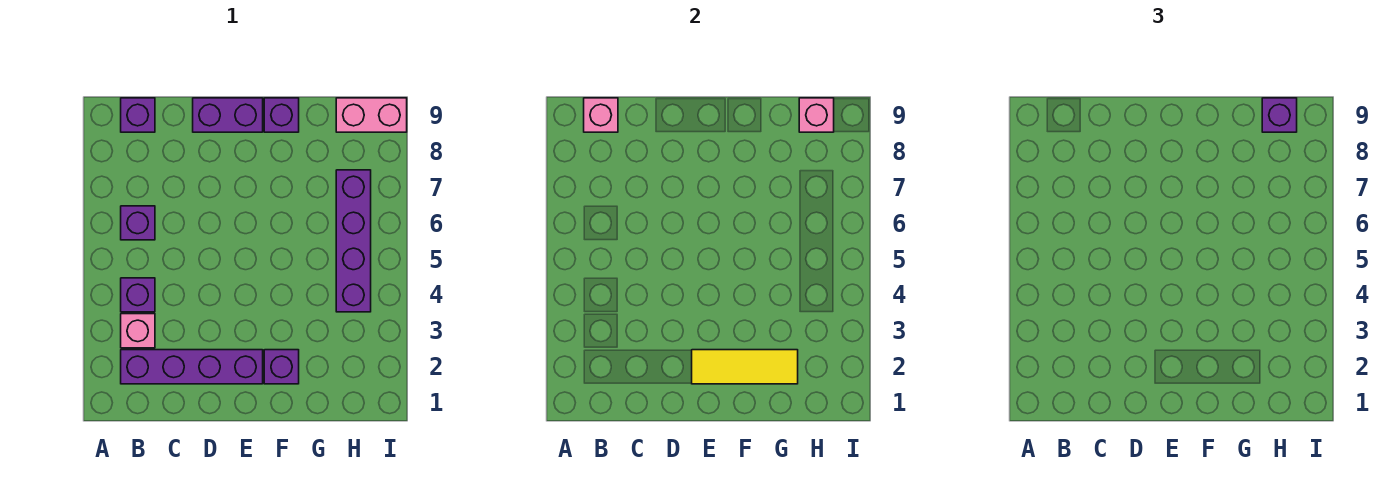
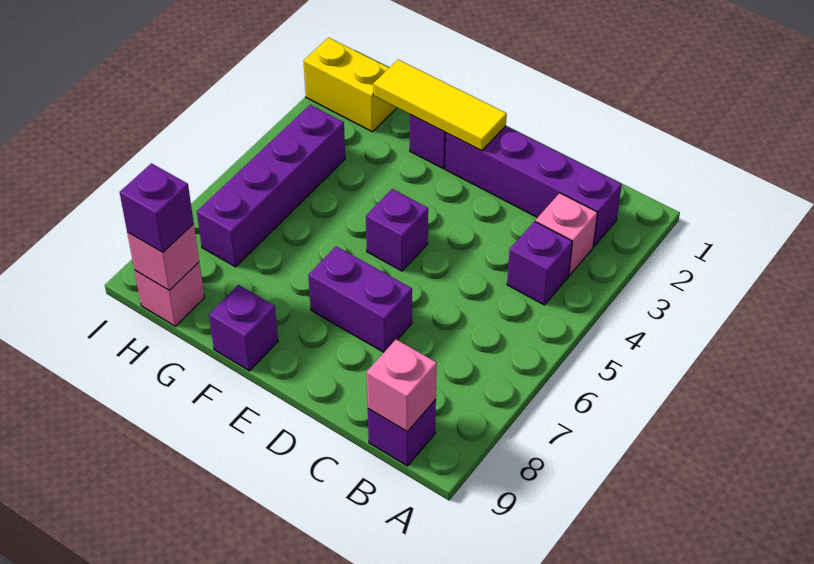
purple brick B6 level 1 -> purple brick E5 level 1
purple brick D9:E9 level 1 -> purple brick D7:E7 level 1
none -> yellow brick H2:I2 level 1
pink brick H9:I9 level 1 -> pink brick H9 level 1

